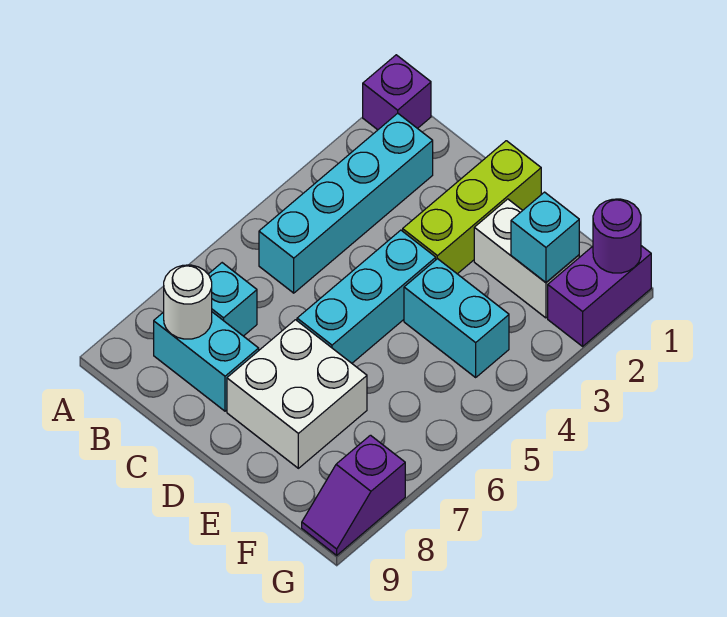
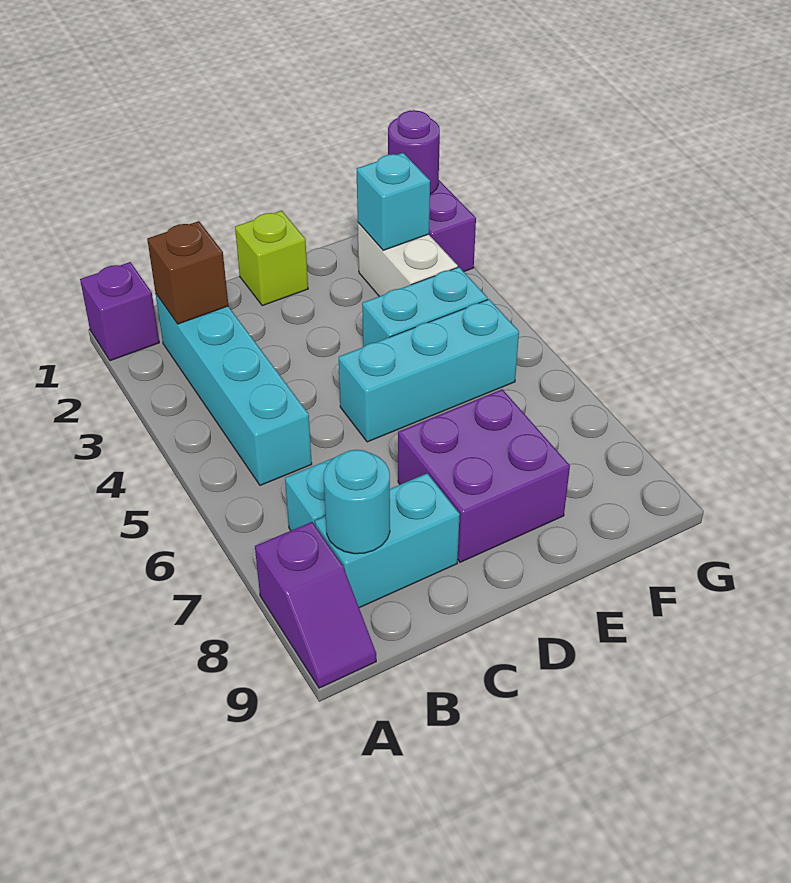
none -> brown brick B2 level 2
white round brick B8 level 2 -> cyan round brick B8 level 2
lime brick D1:D3 level 1 -> lime brick D1 level 1
cyan brick D4:D6 level 1 -> cyan brick D5:F5 level 1
white brick D7:E8 level 1 -> purple brick D7:E8 level 1
white brick E2:F2 level 1 -> white brick F2:F3 level 1
purple slope G8:G9 level 1 top 8 -> purple slope A8:A9 level 1 top 8

